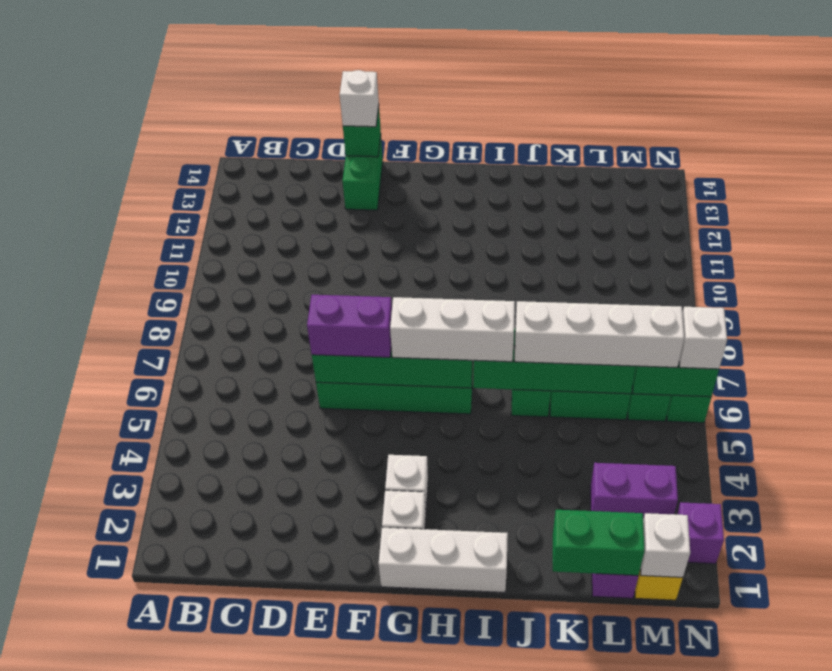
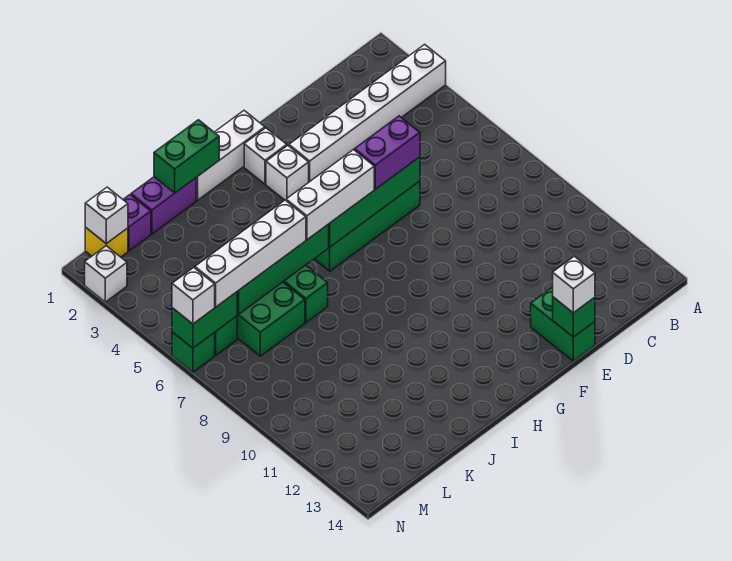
none -> white brick A3:F3 level 1
green brick K1:L1 level 2 -> green brick I1:J1 level 2
purple brick L3:M3 level 1 -> purple brick J1:K1 level 1
purple brick N2 level 1 -> white brick N2 level 1

